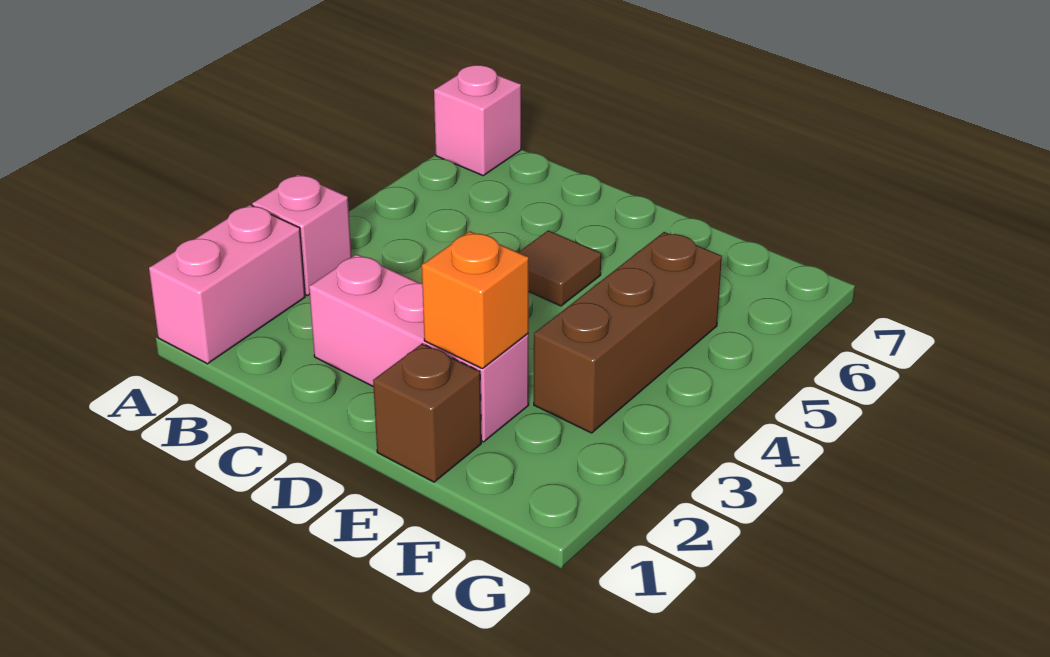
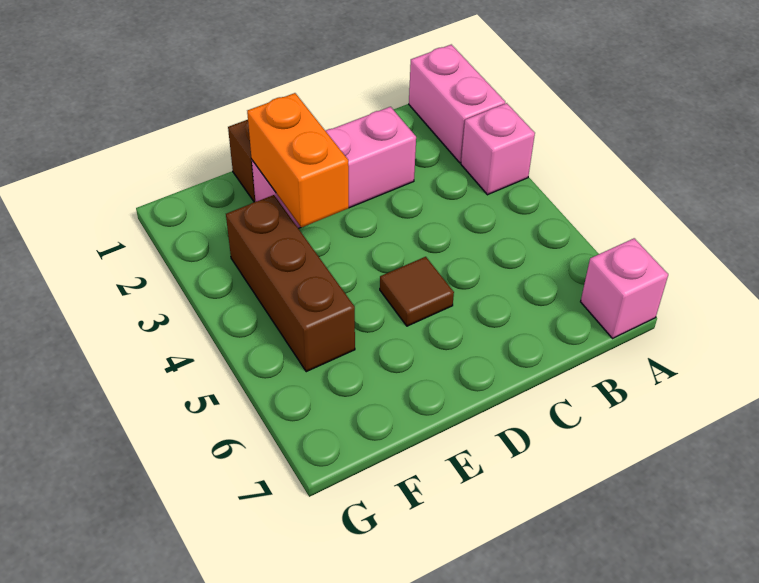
orange brick E2 level 2 -> orange brick E2:E3 level 2

